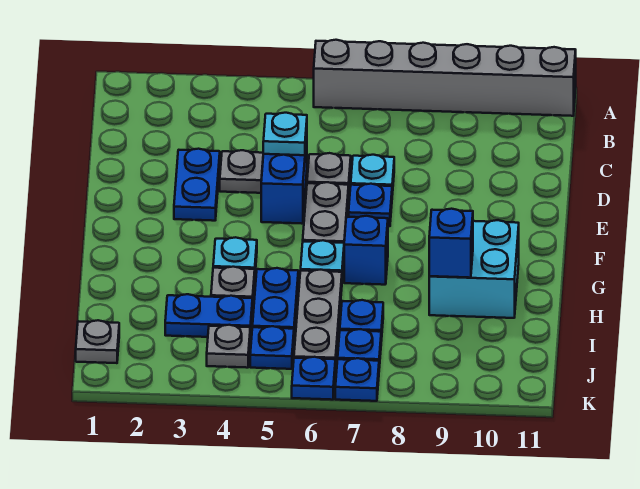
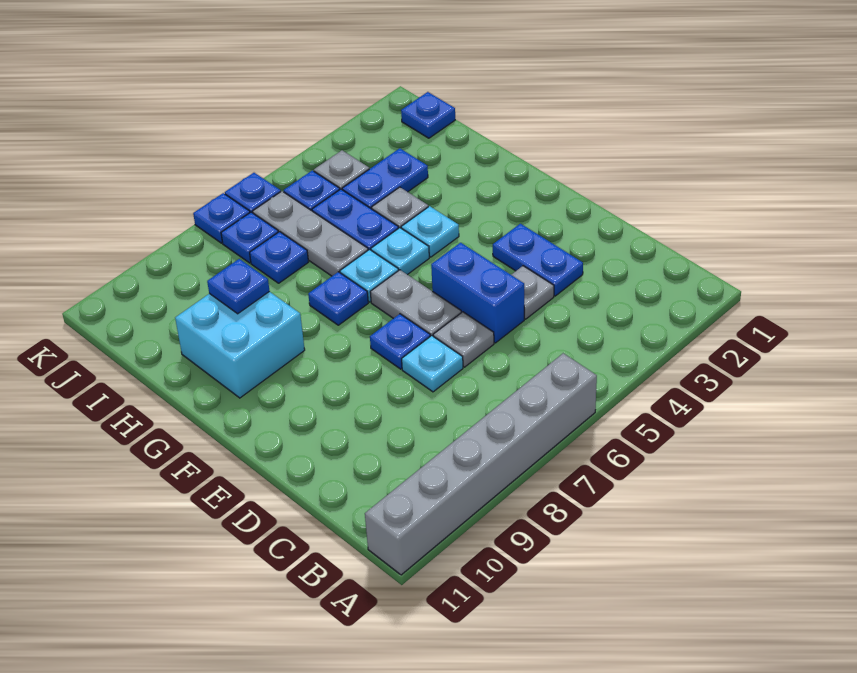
cyan plate D5 level 2 -> cyan plate G5 level 1
blue brick G7 level 1 -> blue plate G7 level 1
blue brick H9 level 2 -> blue plate H9 level 2
grey plate J1 level 1 -> blue plate J1 level 1

